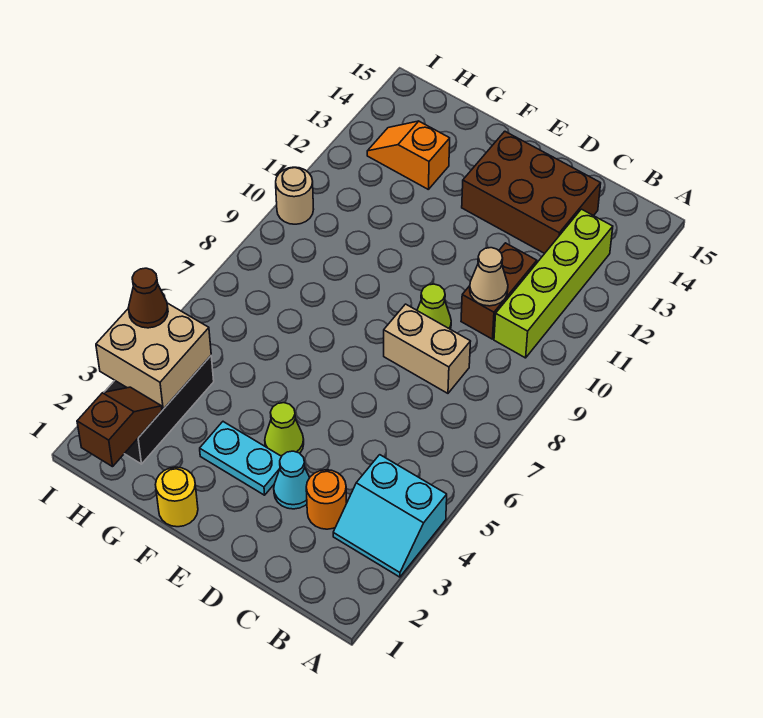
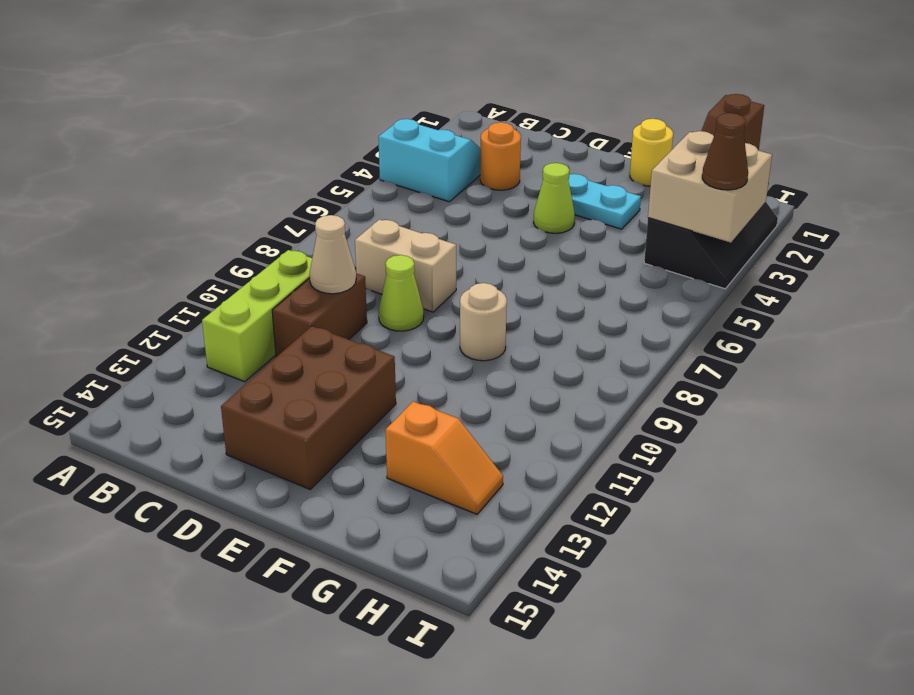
lime brick B10:B13 level 1 -> lime brick B10:B12 level 1
brown brick C13:E14 level 1 -> brown brick D12:E14 level 1
cyan cone D3 level 1 -> none
tan round brick I10 level 1 -> tan round brick F9 level 1

